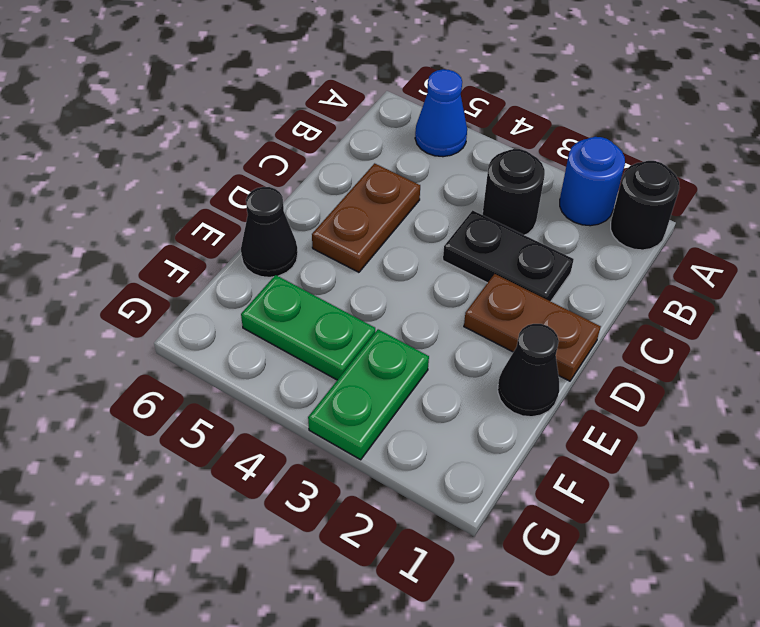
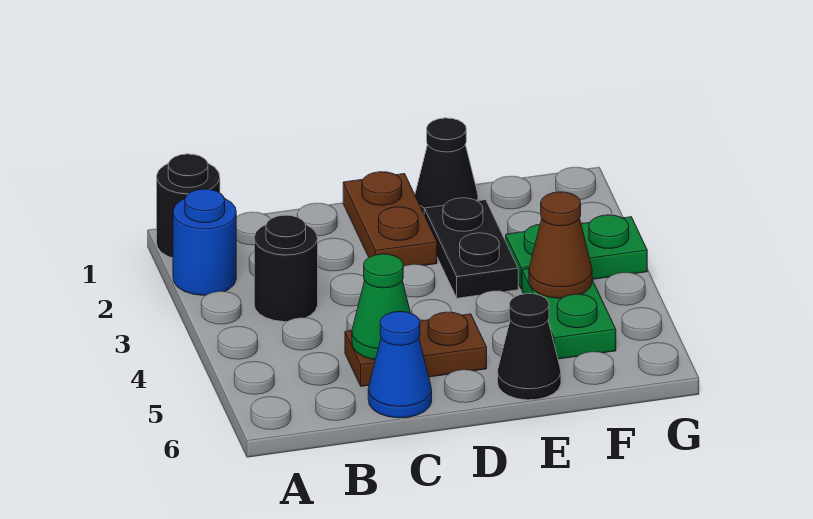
blue cone A5 level 1 -> blue cone C6 level 1
black plate C2:C3 level 1 -> black plate E2:E3 level 1
none -> green cone C5 level 2
none -> brown cone F4 level 2

